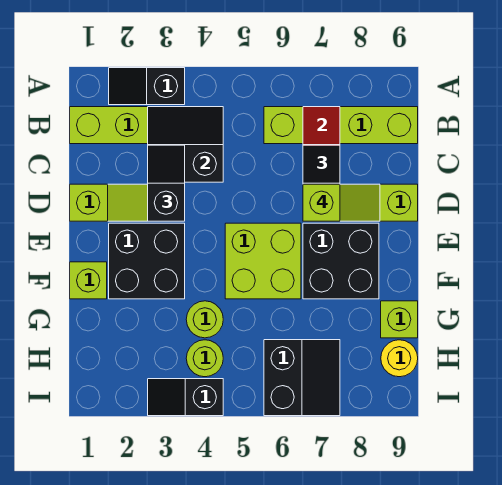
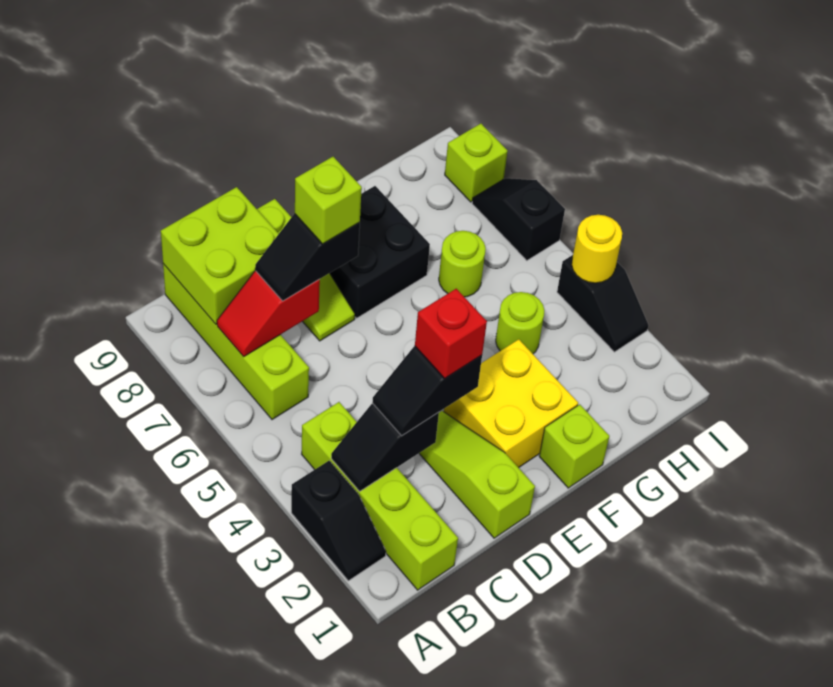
black slope B3:C4 level 2 top C -> black slope B3:C3 level 2 top C
none -> red brick D3 level 4
black brick E2:F3 level 1 -> yellow brick E2:F3 level 1
lime brick E5:F6 level 1 -> lime brick B8:C9 level 2
lime brick G9 level 1 -> lime brick I8 level 1
lime round brick H4 level 1 -> lime round brick G6 level 1
black slope H6:I7 level 1 top 6 -> black slope I6:I7 level 1 top 6
yellow round brick H9 level 1 -> yellow round brick I4 level 2

